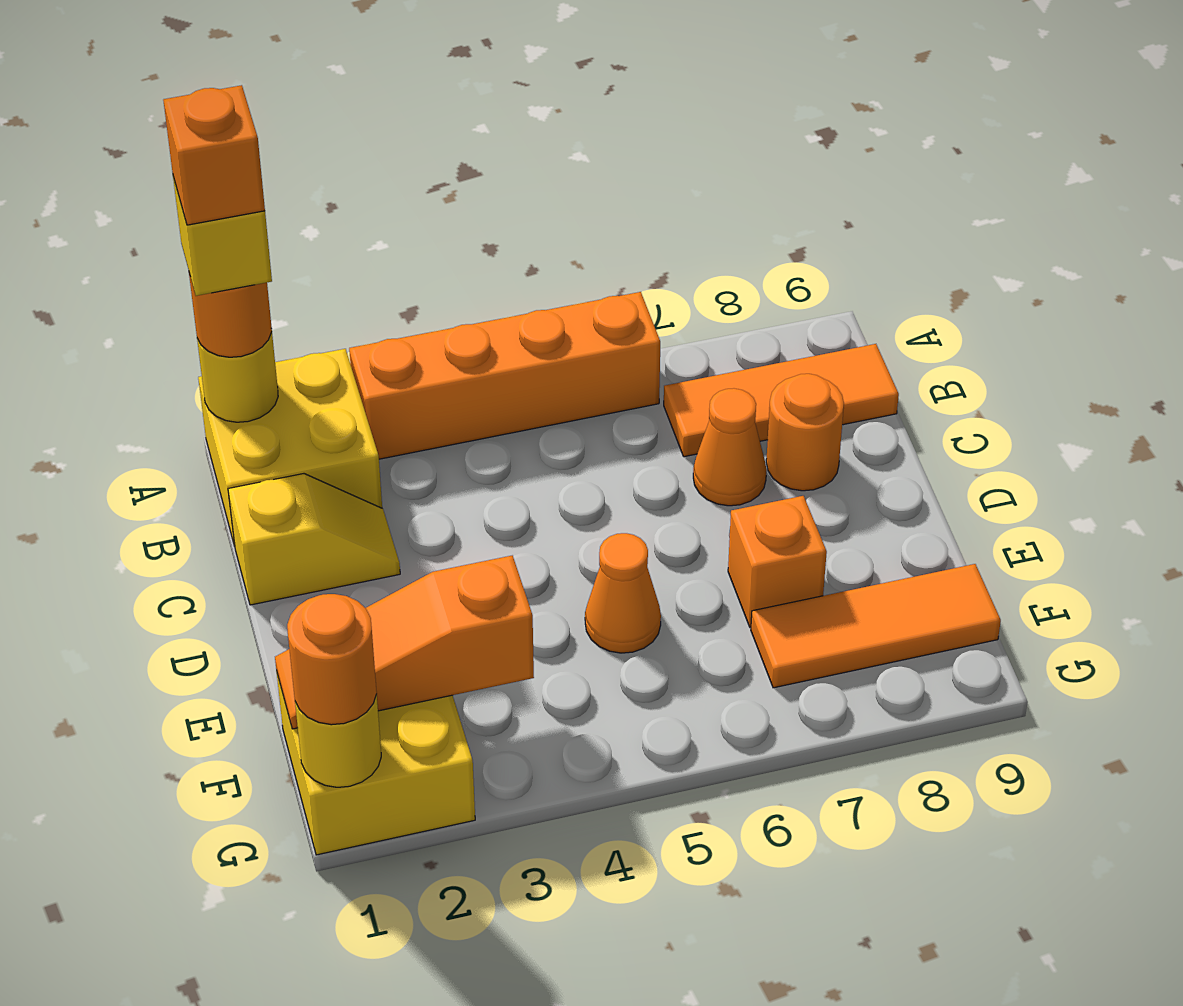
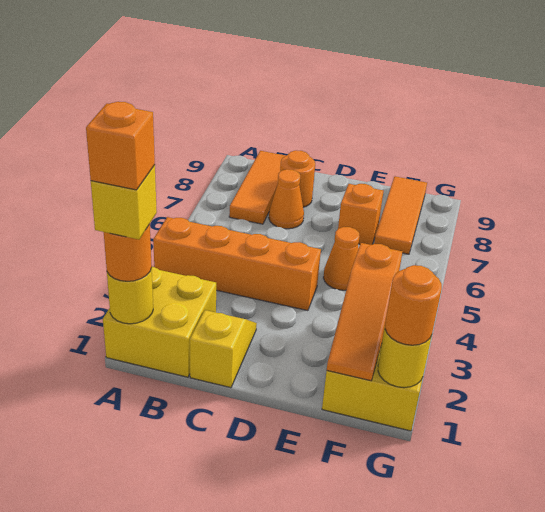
orange brick A3:A6 level 1 -> orange brick A4:D4 level 1

